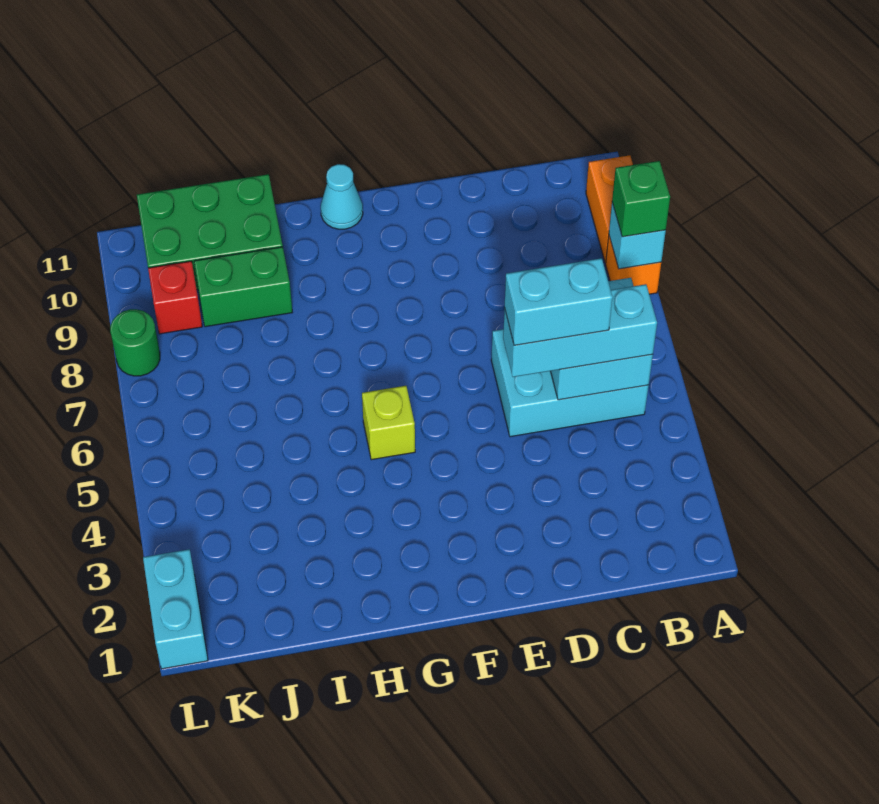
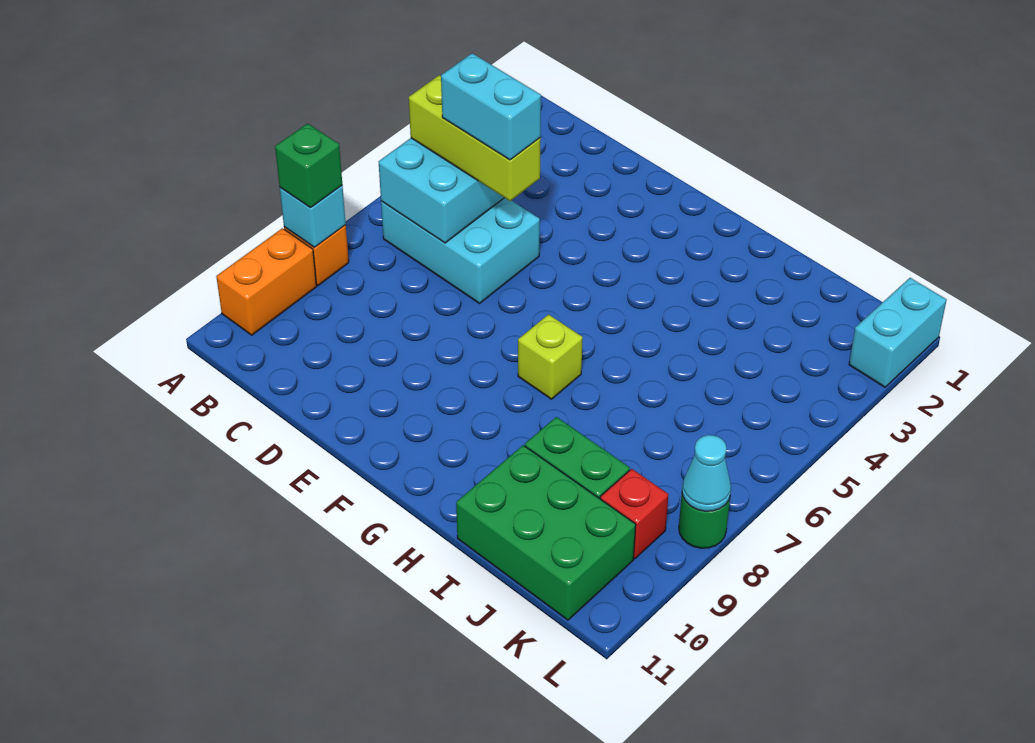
cyan brick B5:D5 level 3 -> lime brick B5:D5 level 3
lime brick G5 level 1 -> lime brick G7 level 1
cyan cone G11 level 1 -> cyan cone L8 level 2

